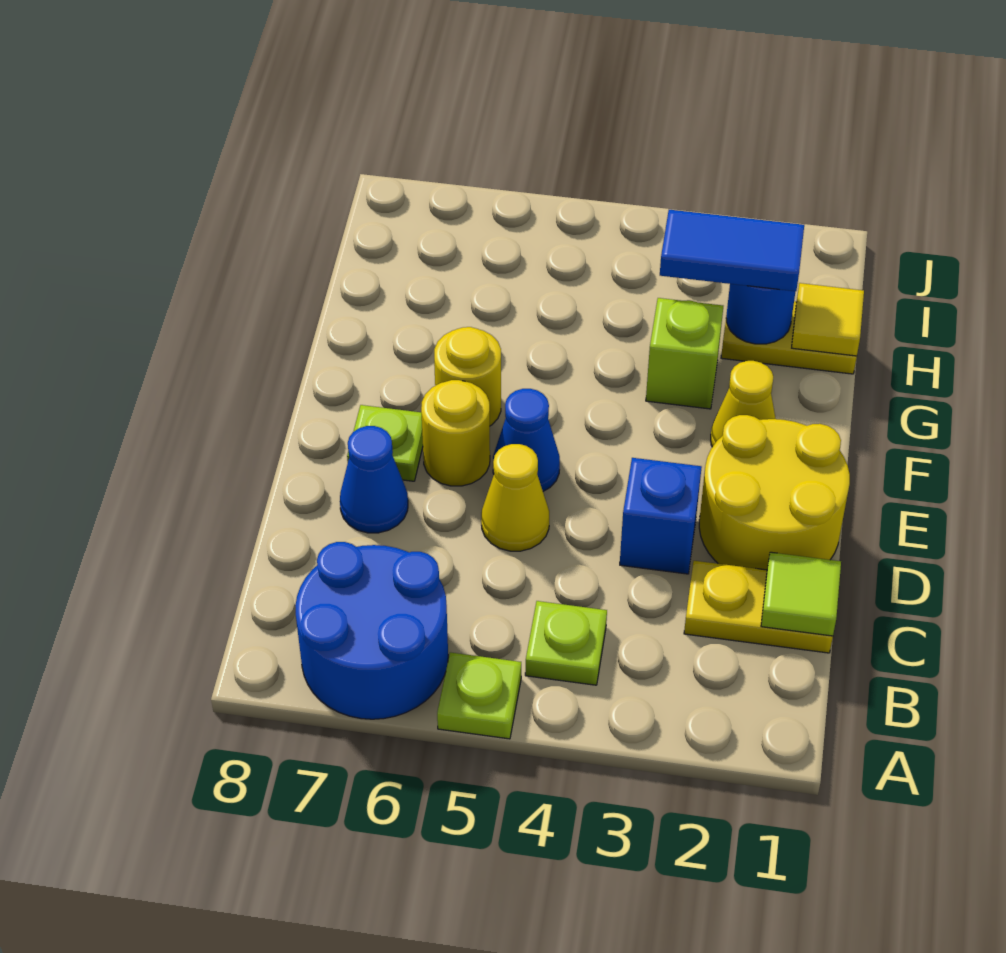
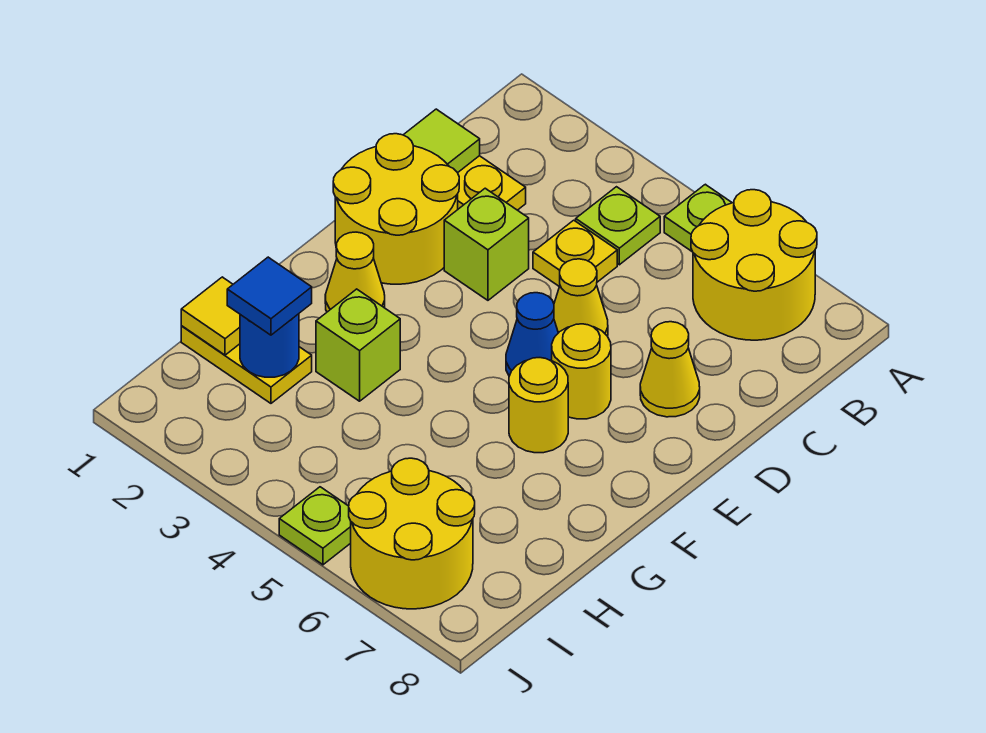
blue round brick A6:B7 level 1 -> yellow round brick A6:B7 level 1
none -> yellow plate C4 level 1
blue brick D3 level 1 -> lime brick D3 level 1
blue cone D7 level 1 -> yellow cone D7 level 1
lime plate E7 level 1 -> lime plate J5 level 1
blue tile H2:H3 level 3 -> blue tile H2 level 3
none -> yellow round brick I6:J7 level 1

